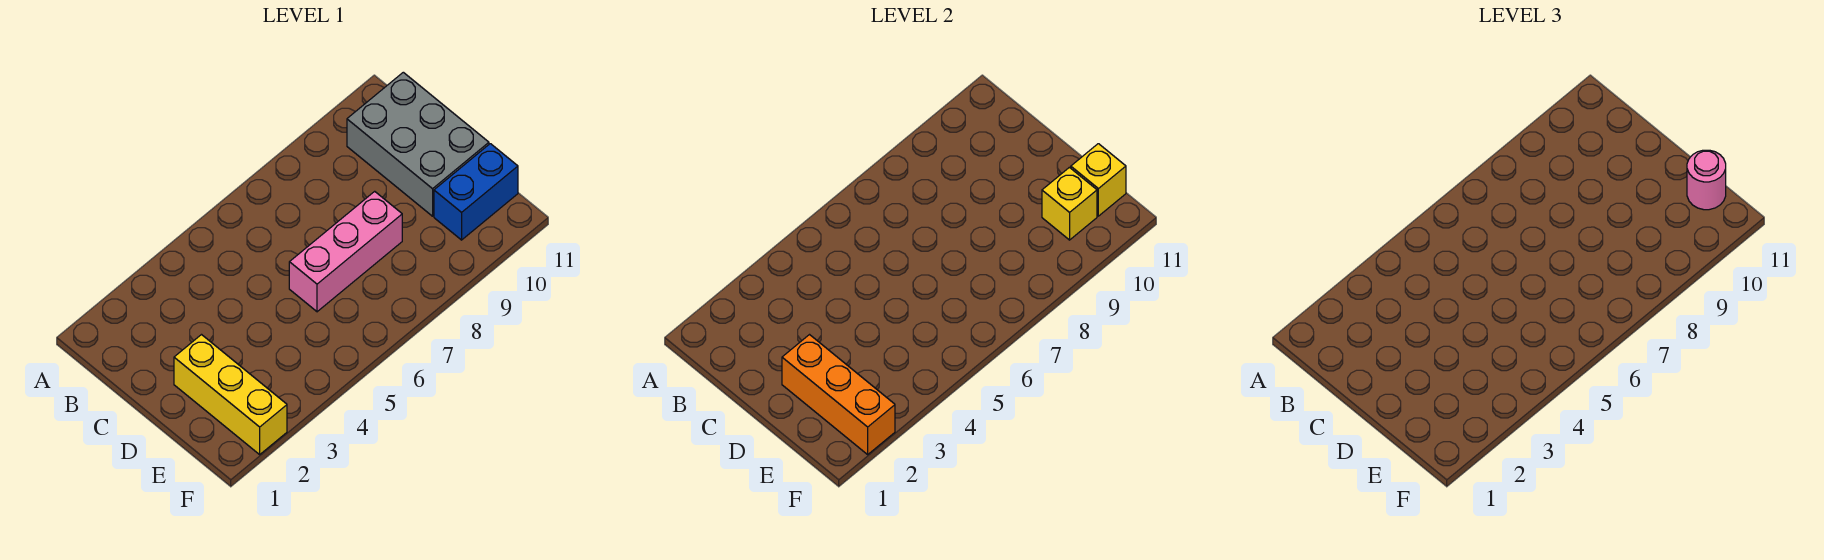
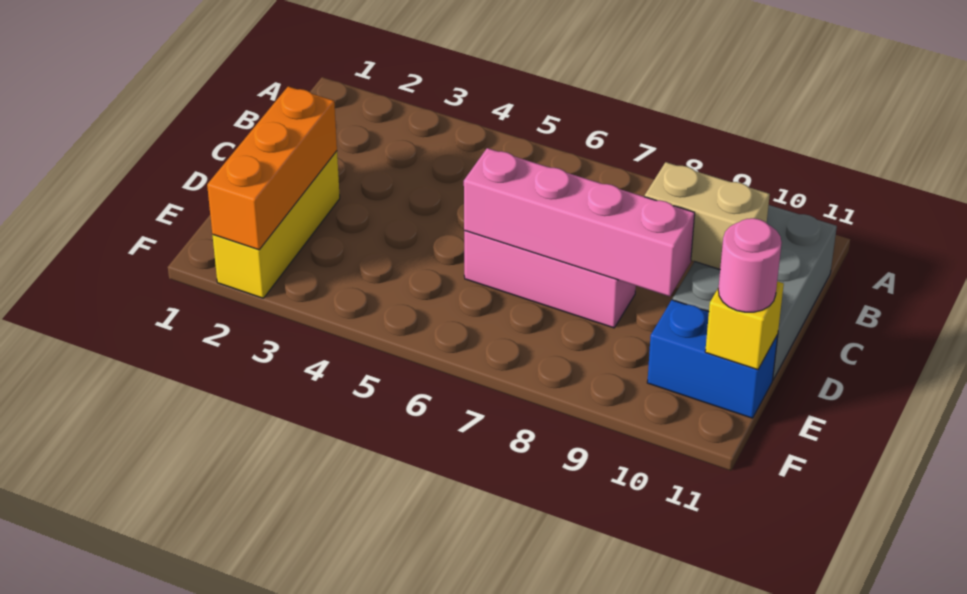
none -> tan brick C9:C10 level 2
none -> pink brick D6:D9 level 2
yellow brick E10 level 2 -> none

